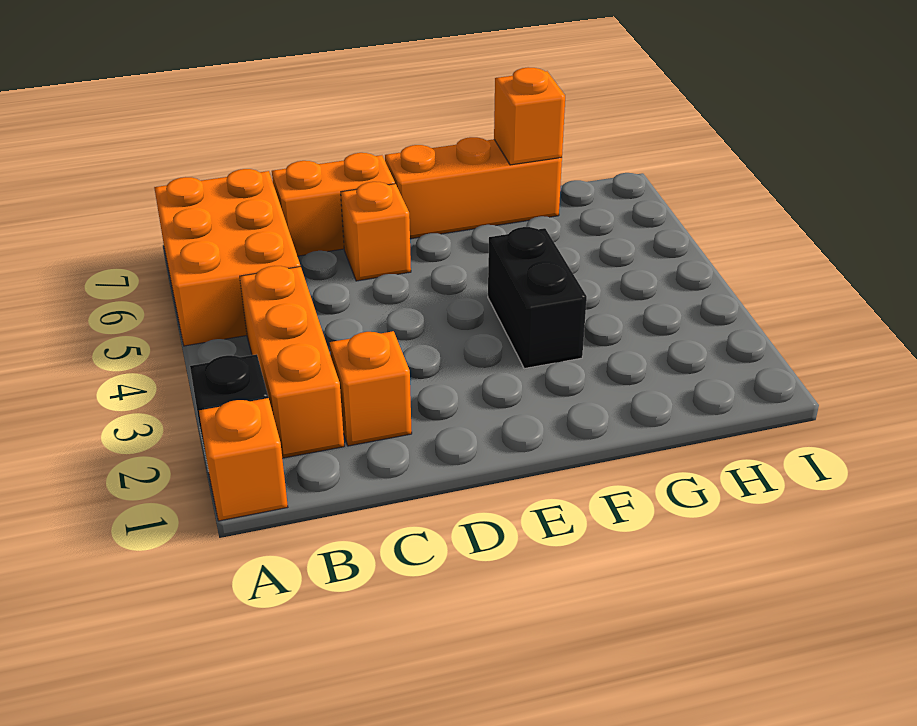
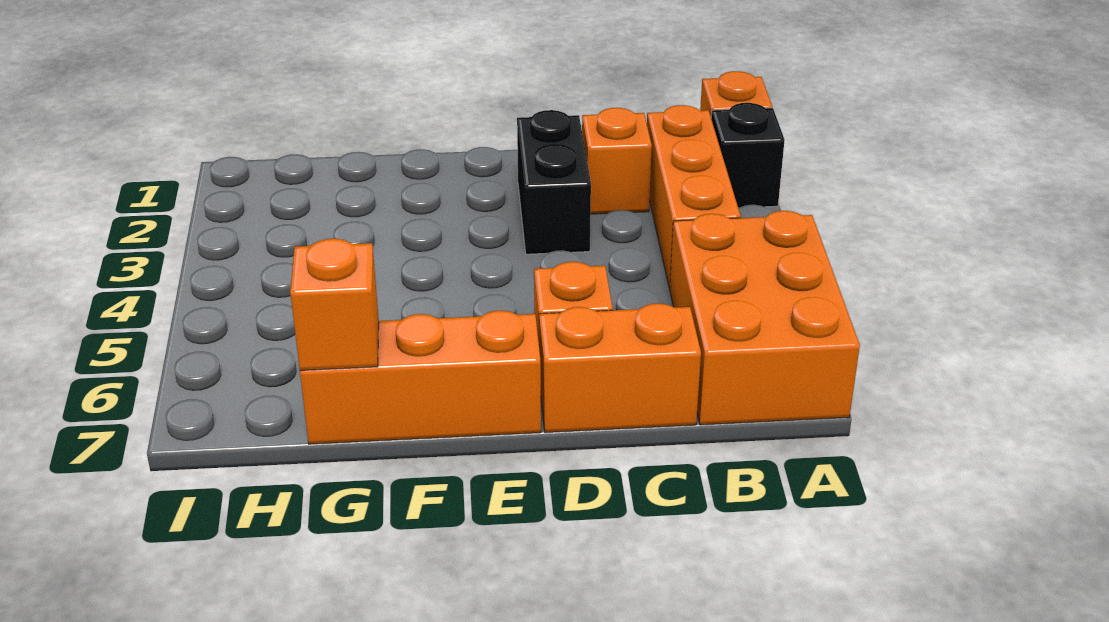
black brick F3:F4 level 1 -> black brick D2:D3 level 1

